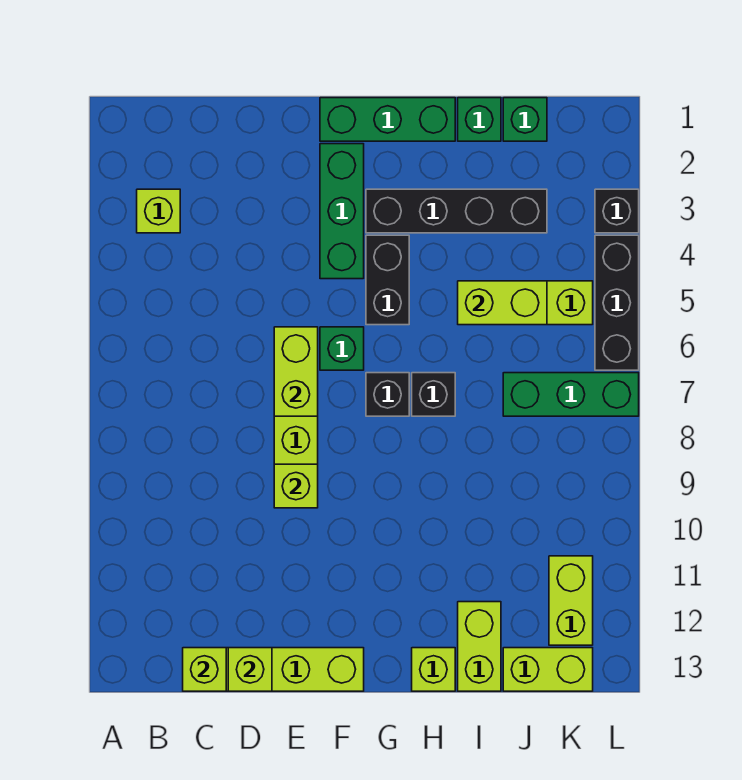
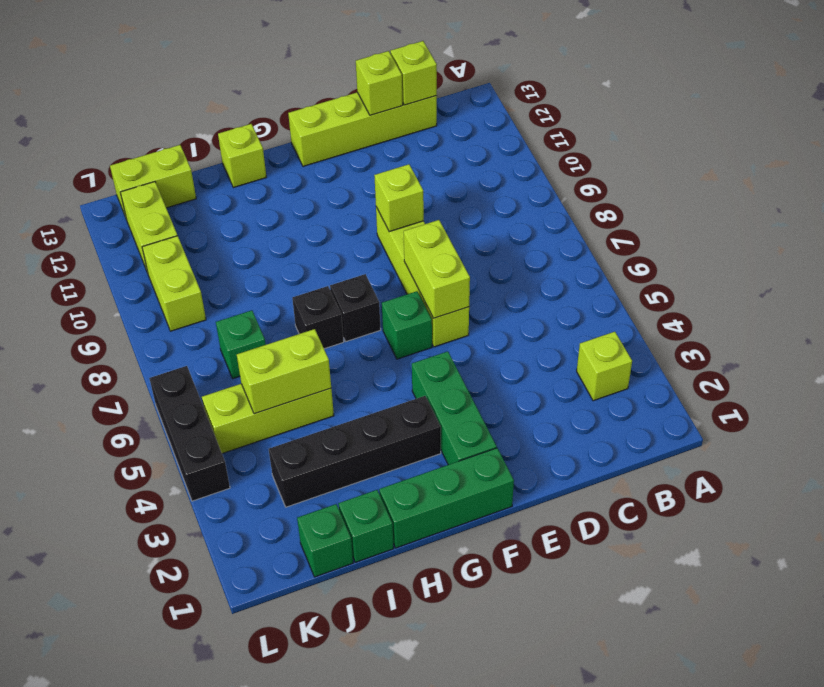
black brick G4:G5 level 1 -> none
lime brick I12:I13 level 1 -> lime brick K9:K10 level 1
green brick J7:L7 level 1 -> green brick J7 level 1
black brick L3 level 1 -> none

